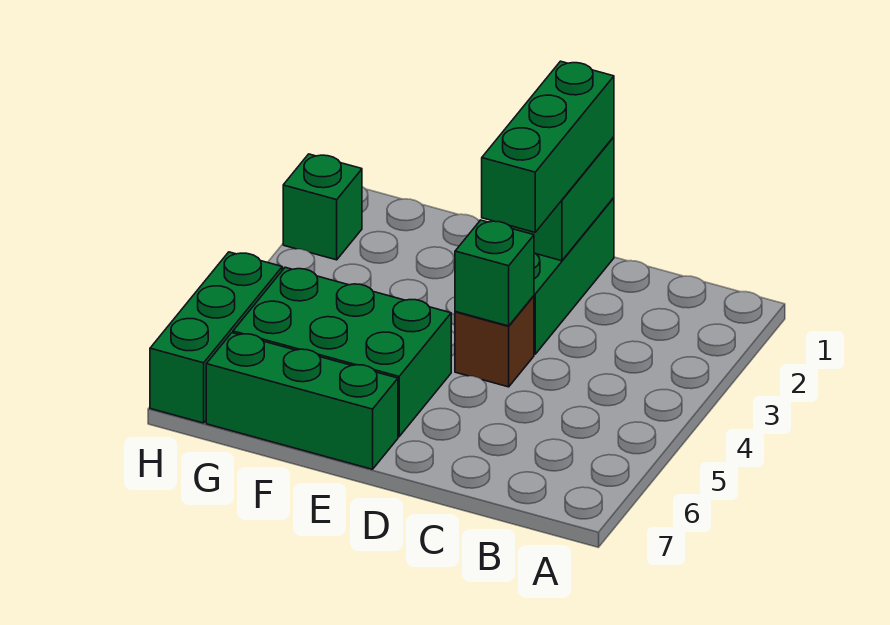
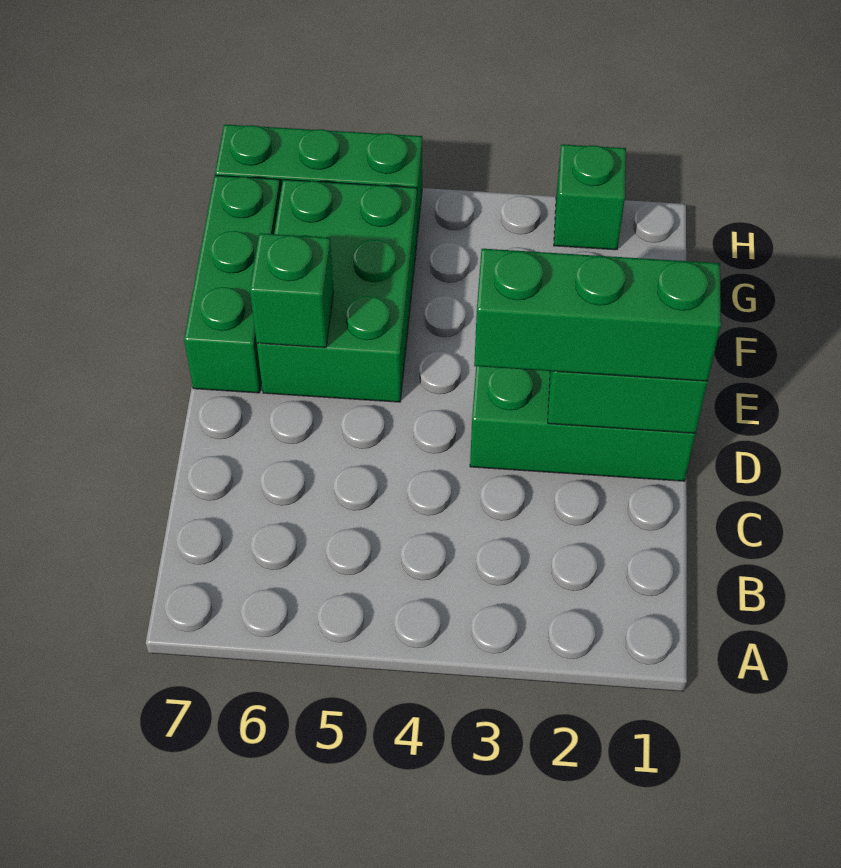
brown brick D4 level 1 -> none
green brick D4 level 2 -> green brick E6 level 2

